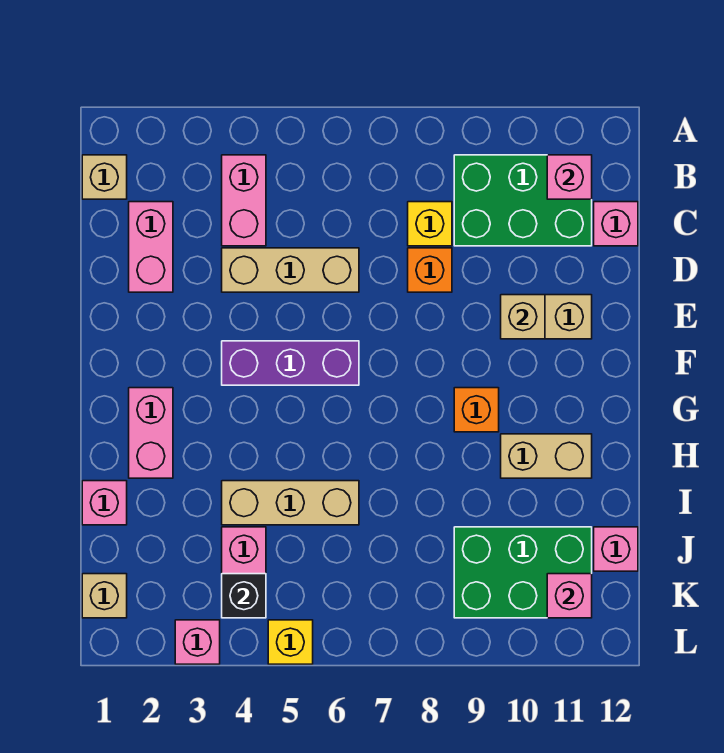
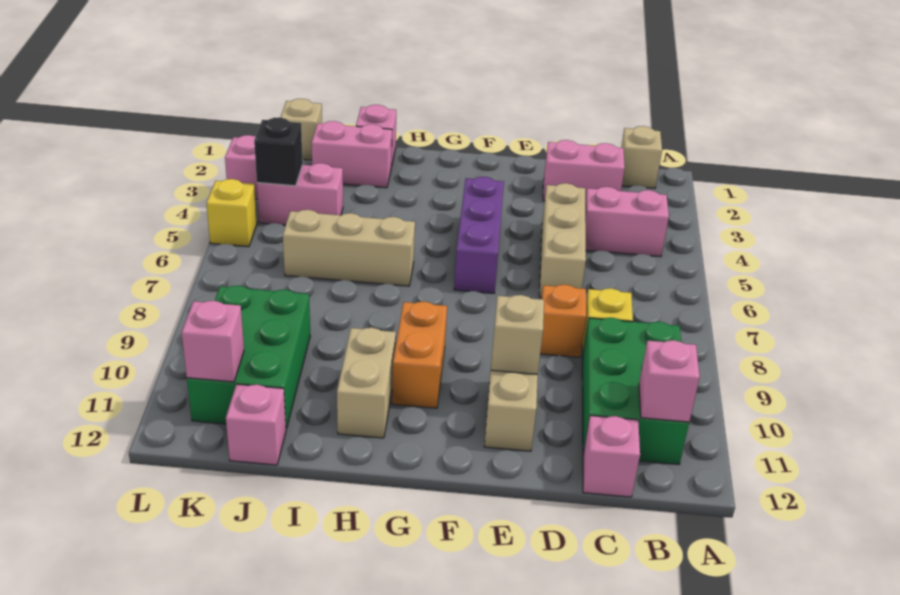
pink brick G2:H2 level 1 -> pink brick I2:J2 level 1
orange brick G9 level 1 -> orange brick G9:G10 level 1
tan brick I4:I6 level 1 -> tan brick H6:J6 level 1

